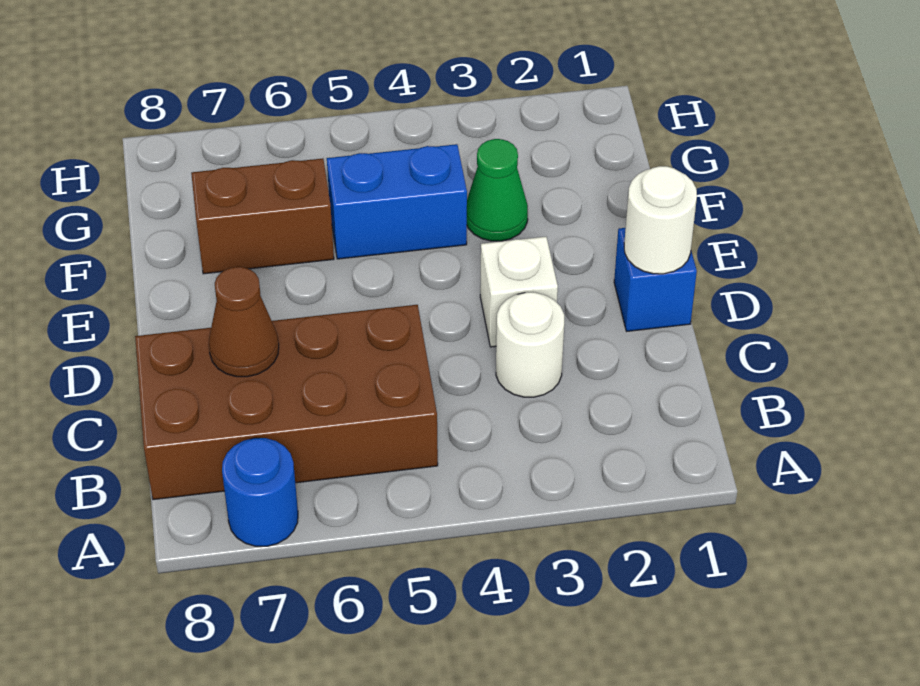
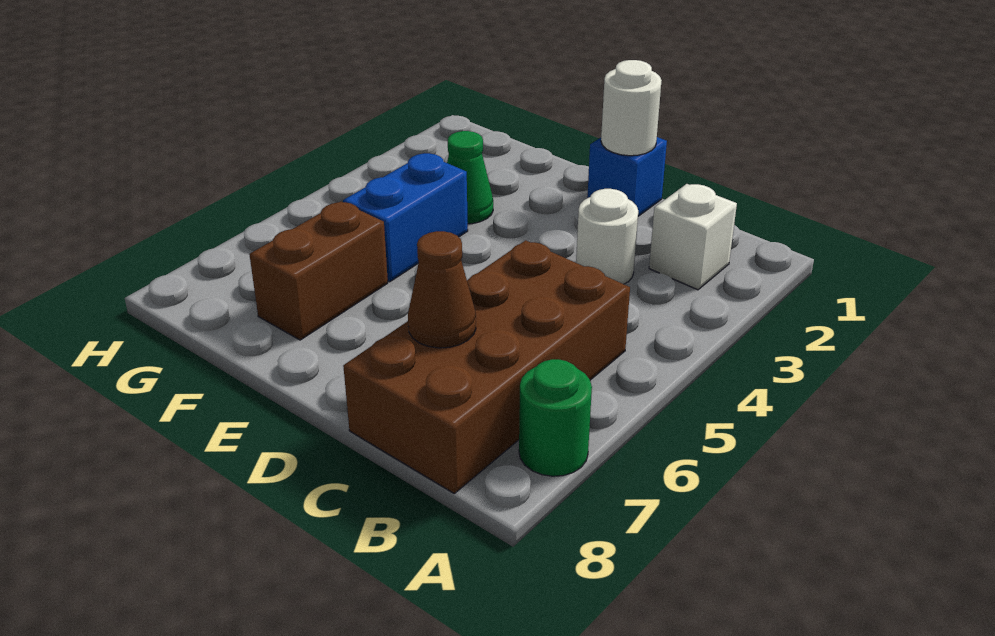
blue round brick A7 level 1 -> green round brick A7 level 1
white brick D3 level 1 -> white brick B2 level 1

